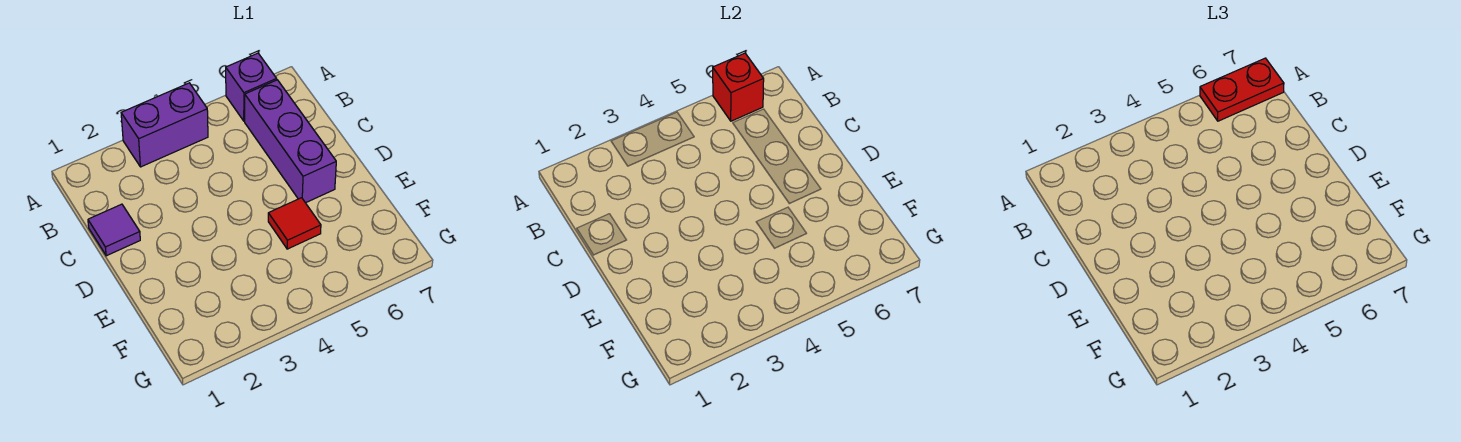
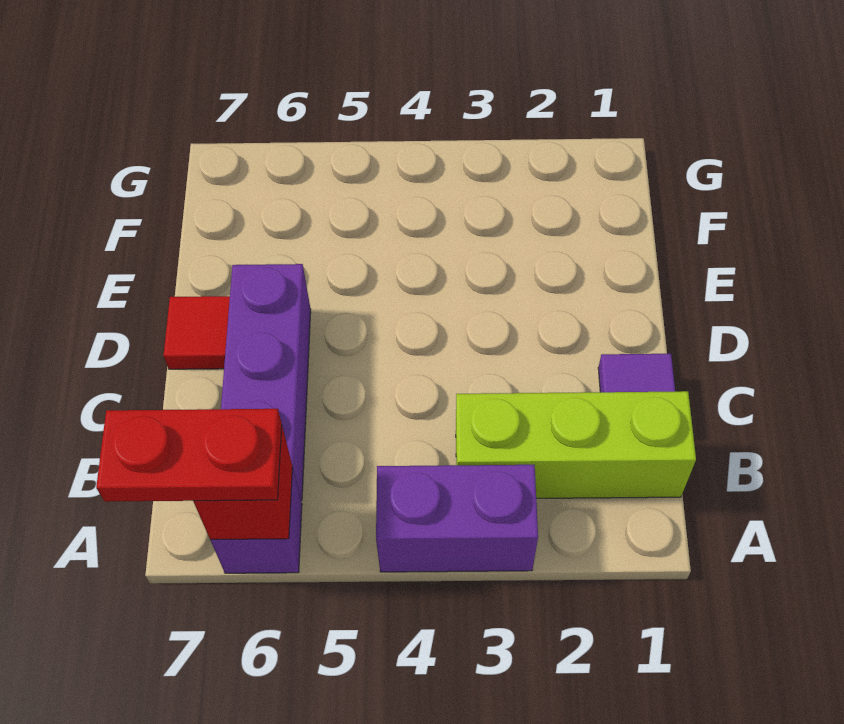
none -> lime brick B1:B3 level 1
red tile E5 level 1 -> red tile D7 level 1

